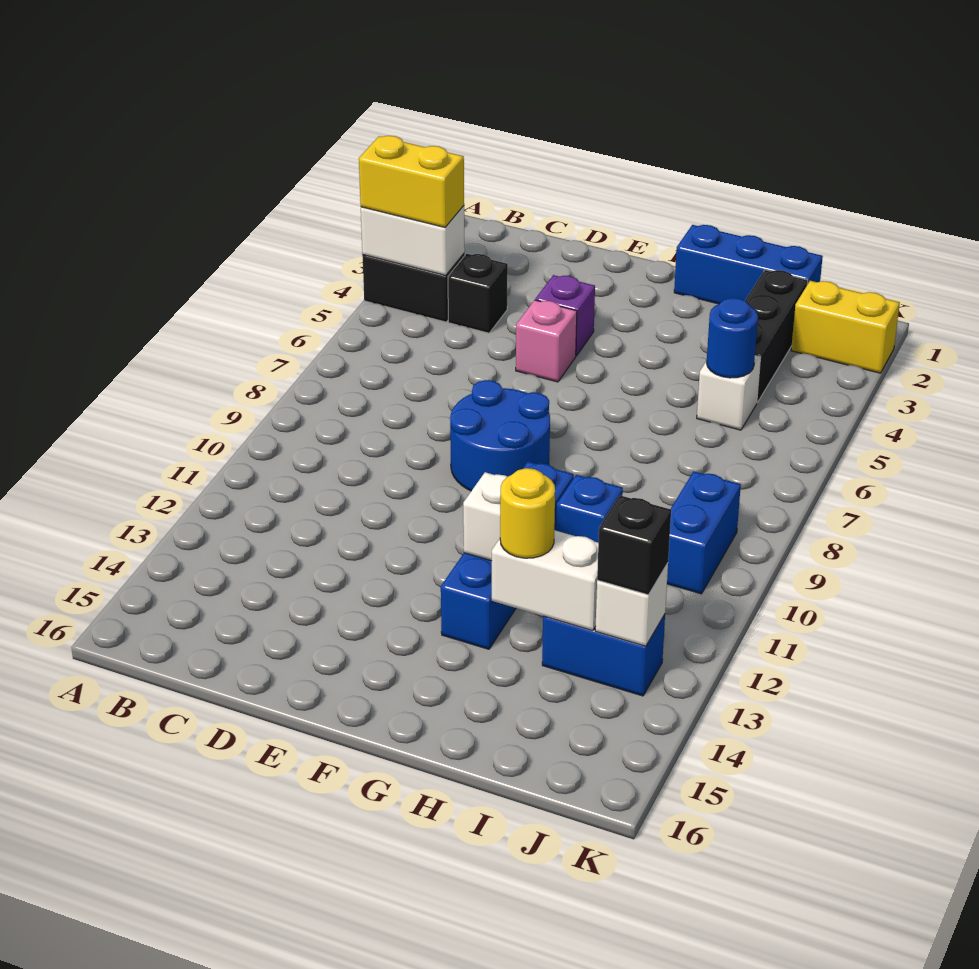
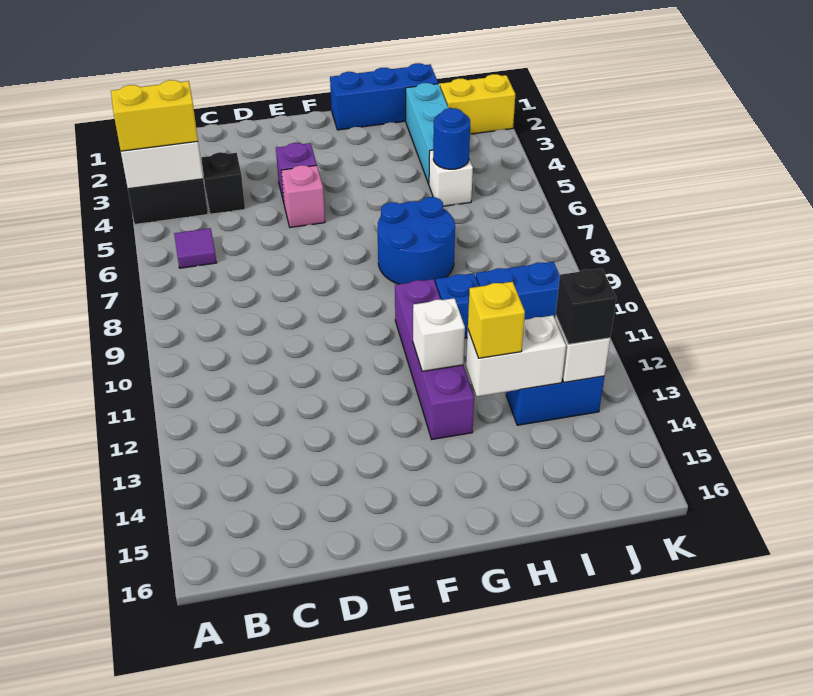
none -> purple tile B6 level 1
blue round brick E8:F9 level 1 -> blue round brick G7:H8 level 1
blue brick G10:G13 level 1 -> purple brick G10:G13 level 1
yellow round brick H13 level 3 -> yellow brick H13 level 3
black brick I2:I4 level 1 -> cyan brick I2:I4 level 1
blue brick J9:J10 level 1 -> blue brick I10:J10 level 1

